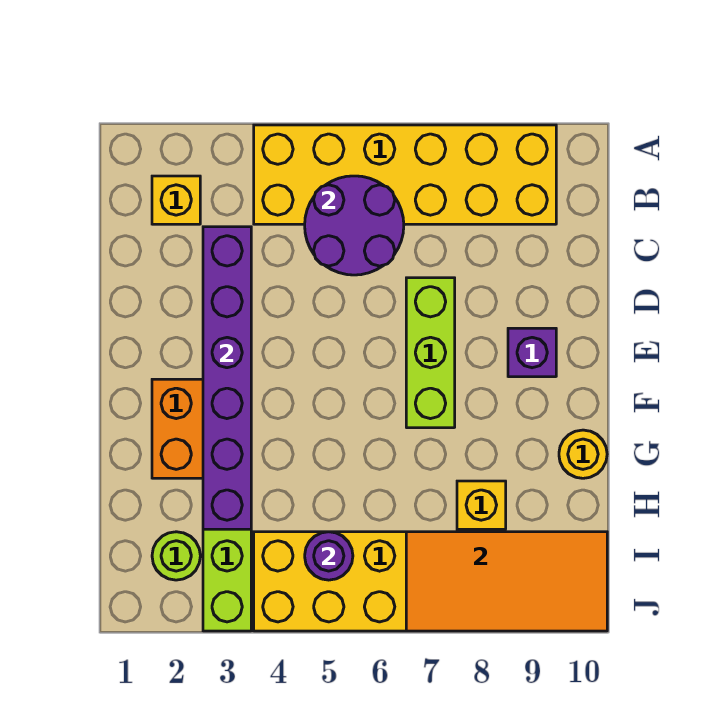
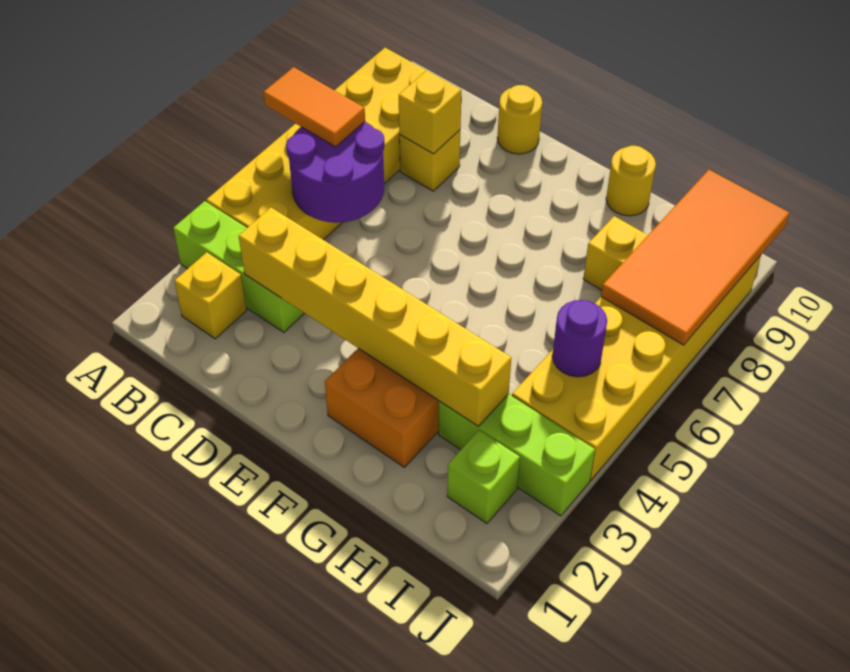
none -> orange tile A6:B6 level 3
purple brick C3:H3 level 2 -> yellow brick C3:H3 level 2
none -> yellow brick C8 level 1
none -> yellow brick C8 level 2
lime brick D7:F7 level 1 -> lime brick A3:C3 level 1
none -> yellow round brick D10 level 1
purple brick E9 level 1 -> none
lime round brick I2 level 1 -> lime brick I2 level 1

